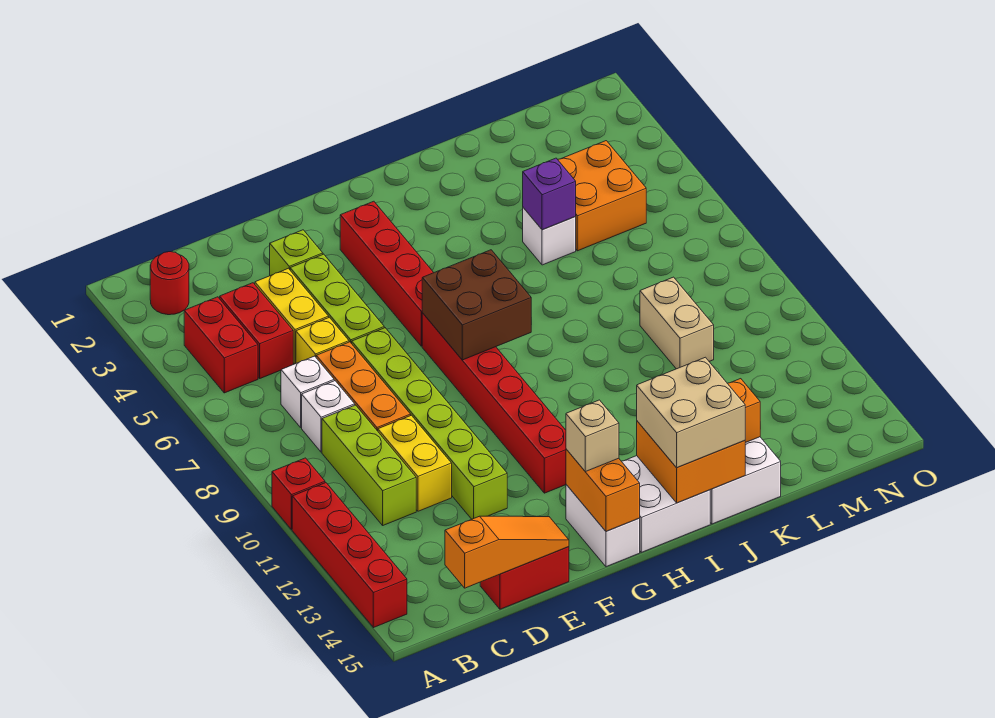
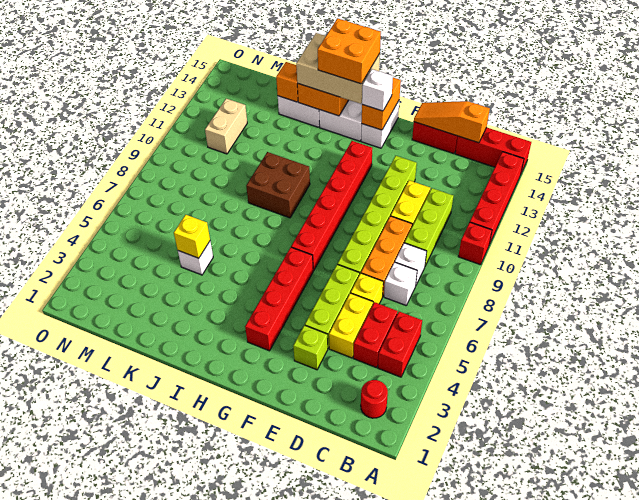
none -> red brick A15:C15 level 1
brown brick G7:H8 level 2 -> brown brick I9:J10 level 1
tan brick G14 level 3 -> white brick G14 level 3
tan brick I14:J15 level 3 -> tan brick H14:J15 level 3
purple brick K5 level 2 -> yellow brick K5 level 2
orange brick L4:M5 level 1 -> orange brick H14:I15 level 4
tan brick L9:L10 level 1 -> tan brick M11:M12 level 1

